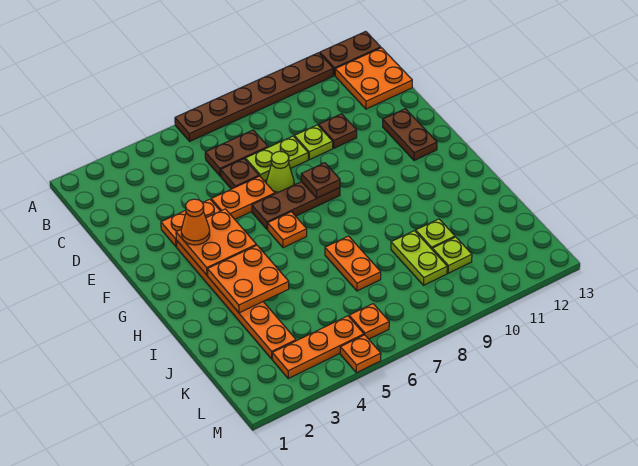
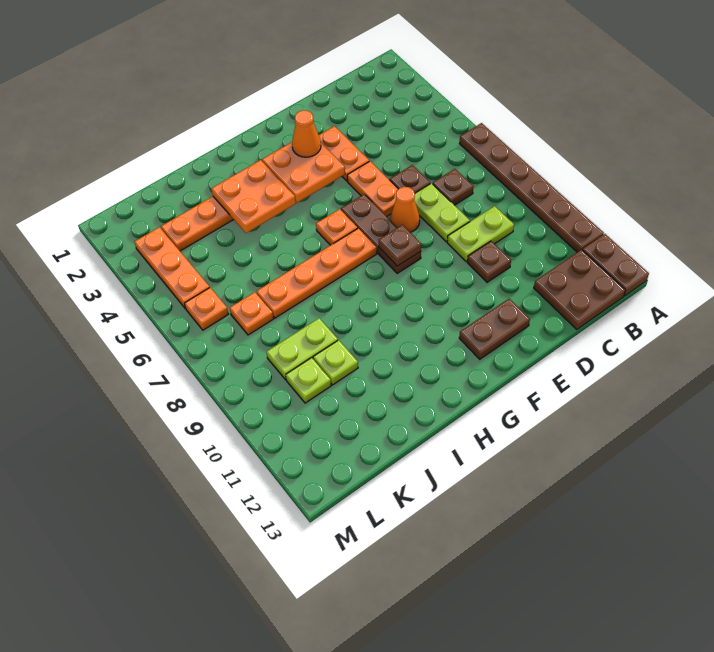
orange plate B12:C13 level 1 -> brown plate B12:C13 level 1
brown plate C6:C7 level 1 -> brown plate C7 level 1
lime plate D9 level 1 -> lime plate C9:D9 level 1
lime cone E7 level 1 -> orange cone E7 level 1
orange plate I7:J7 level 1 -> orange plate G7:J7 level 1
orange plate M5 level 1 -> orange plate K7 level 1

